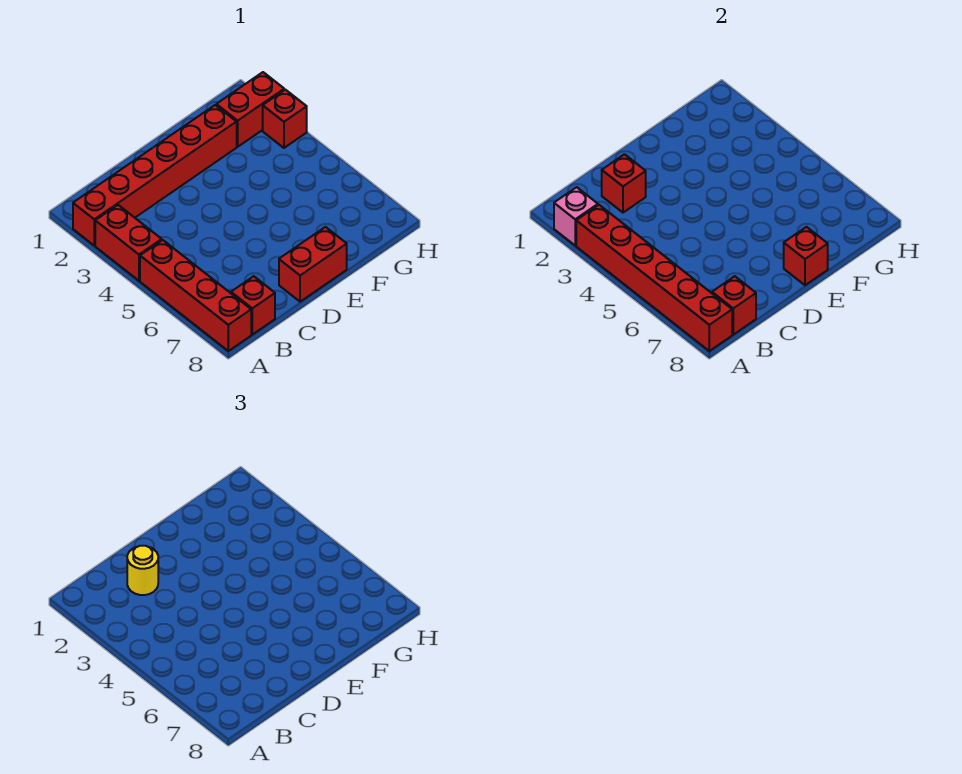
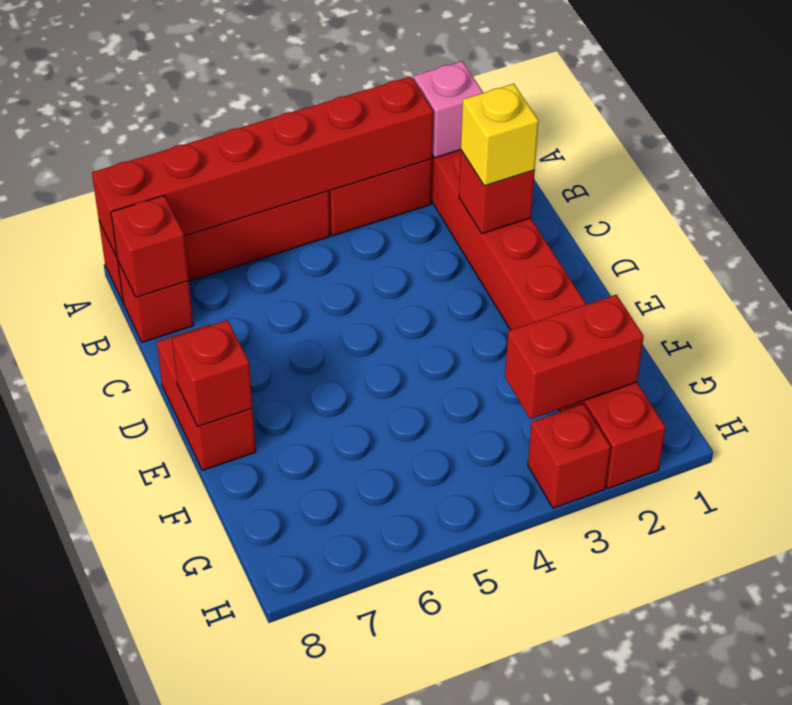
yellow round brick C2 level 3 -> yellow brick C2 level 3
none -> red brick G2:G3 level 2

